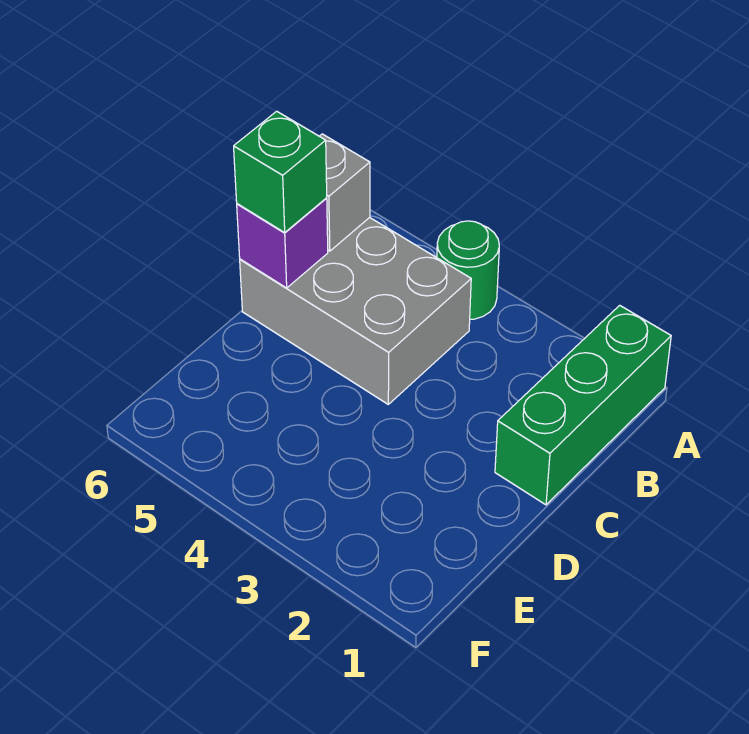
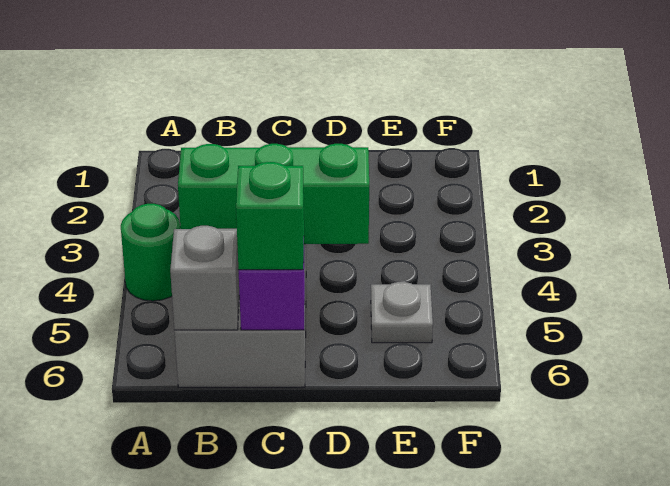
green brick A1:C1 level 1 -> green brick B4:D4 level 2
none -> grey plate E5 level 1

